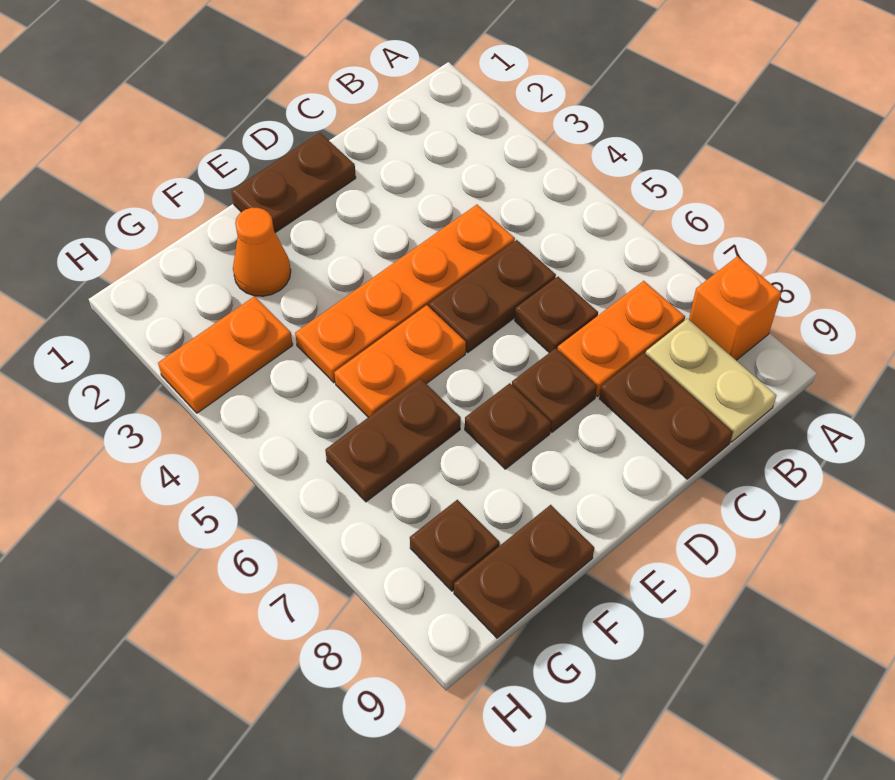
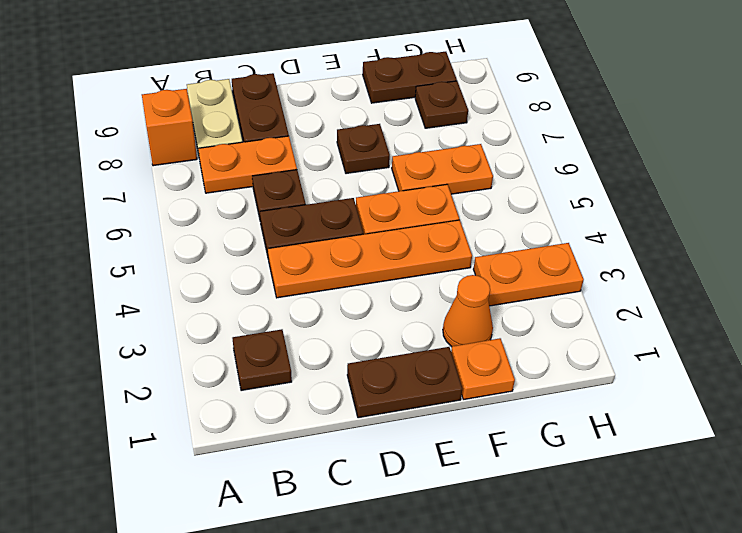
brown plate D7 level 1 -> brown plate B2 level 1
none -> orange plate F1 level 1
brown plate F6:G6 level 1 -> orange plate F6:G6 level 1

